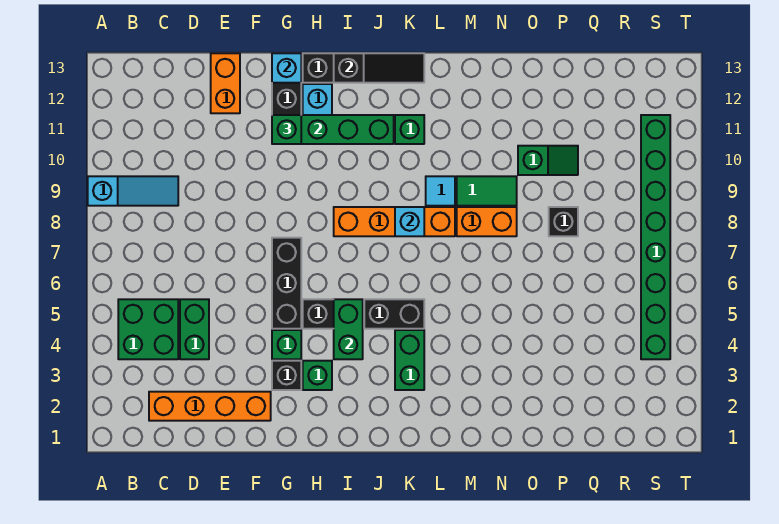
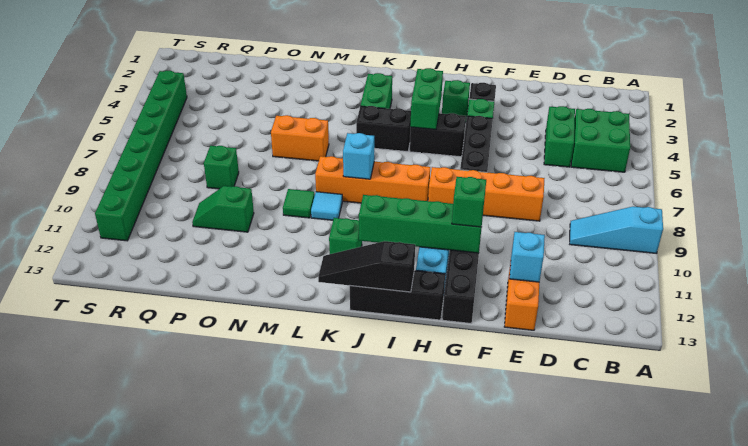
orange brick C2:F2 level 1 -> orange brick E8:H8 level 1
cyan brick G13 level 2 -> cyan brick E12 level 2
orange brick M8:N8 level 1 -> orange brick M6:N6 level 1
green tile M9:N9 level 1 -> green tile M9 level 1
black brick P8 level 1 -> green brick P8 level 1

